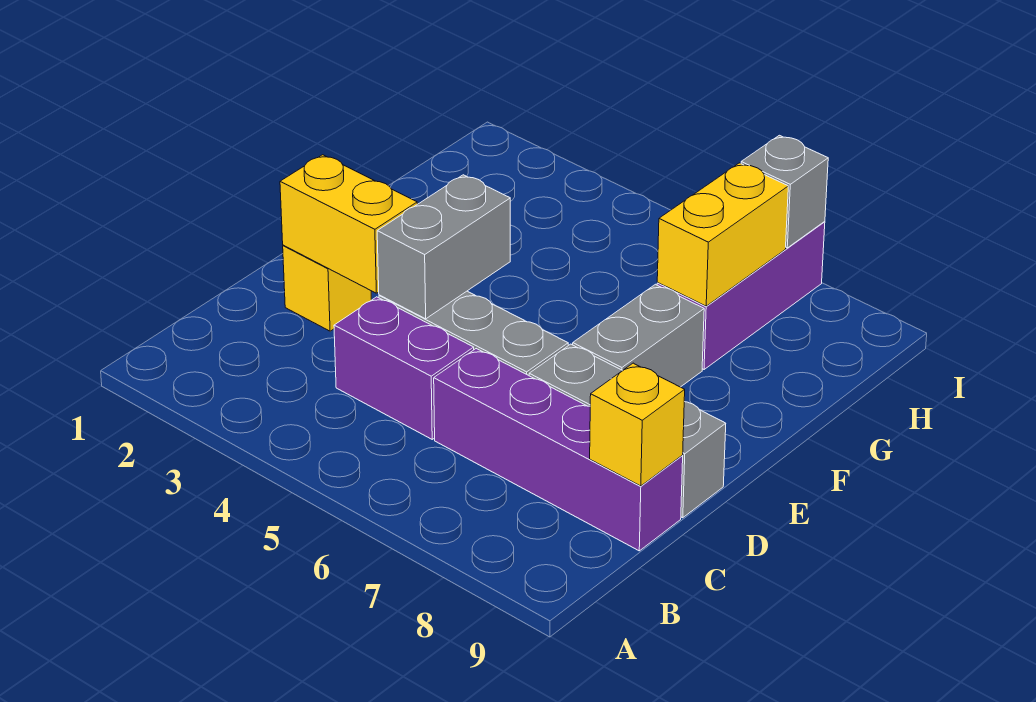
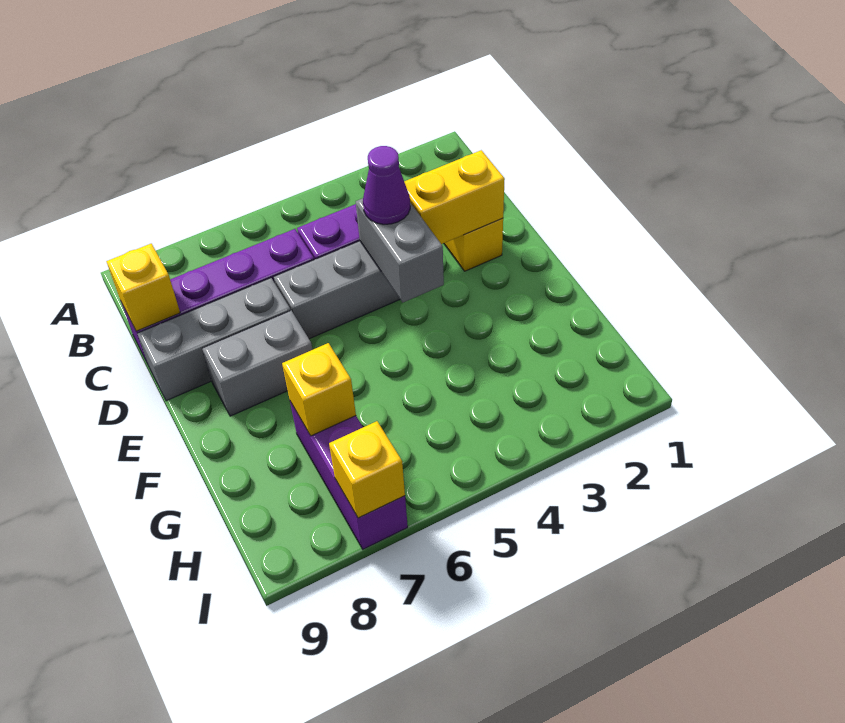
none -> purple cone D4 level 3
grey brick E7:F7 level 1 -> grey brick E7:E8 level 1
yellow brick G7:H7 level 2 -> yellow brick G7 level 2
grey brick I7 level 2 -> yellow brick I7 level 2

